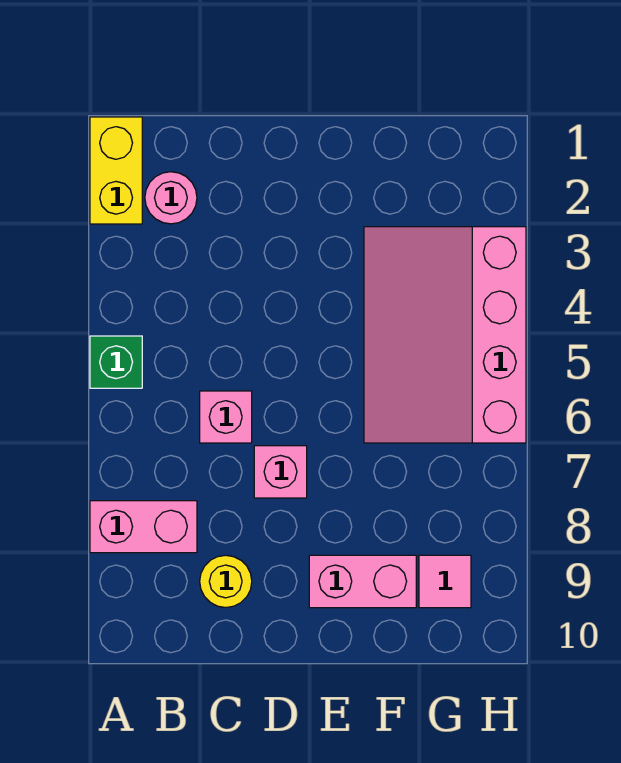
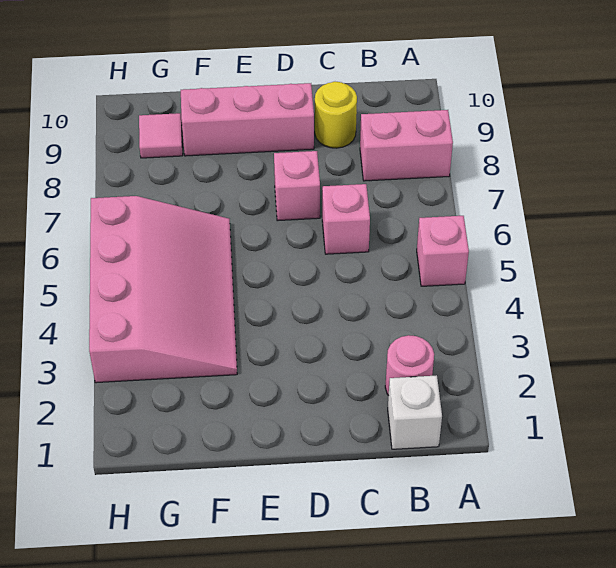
yellow brick A1:A2 level 1 -> none
green brick A5 level 1 -> pink brick A5 level 1
none -> white brick B1 level 1
pink brick E9:F9 level 1 -> pink brick D9:F9 level 1

